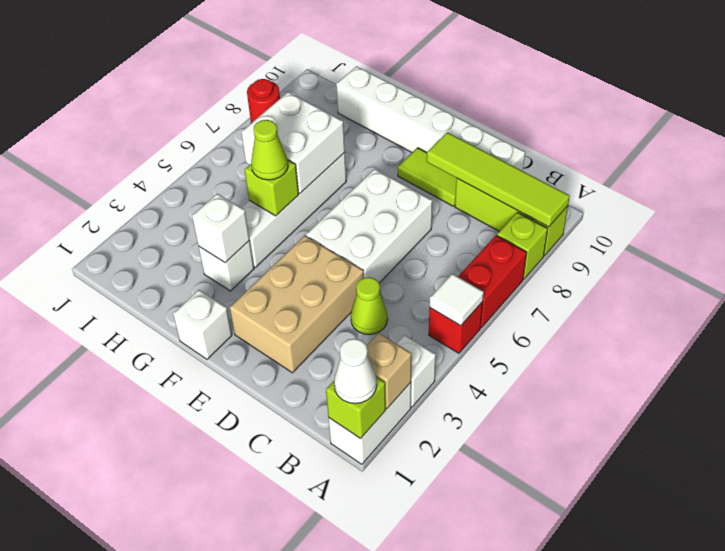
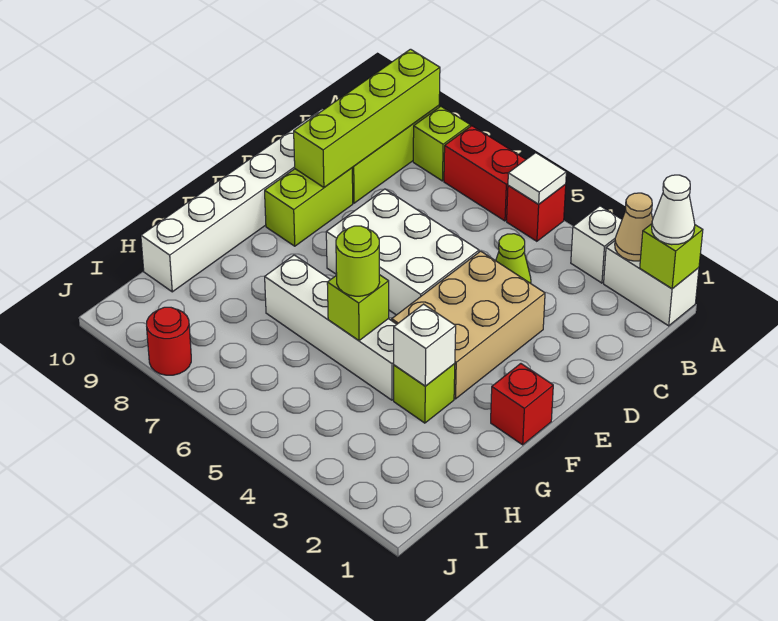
tan brick A2 level 2 -> tan cone A2 level 2
lime tile A9:D9 level 2 -> lime brick A9:D9 level 2
tan brick D2:E4 level 1 -> tan brick D3:F4 level 1
lime tile D9:E9 level 1 -> lime brick D9:E9 level 1
white brick F1 level 1 -> red brick F1 level 1
white brick G3 level 1 -> lime brick G3 level 1
lime cone G5 level 3 -> lime round brick G5 level 3
white brick G6:H7 level 2 -> none

